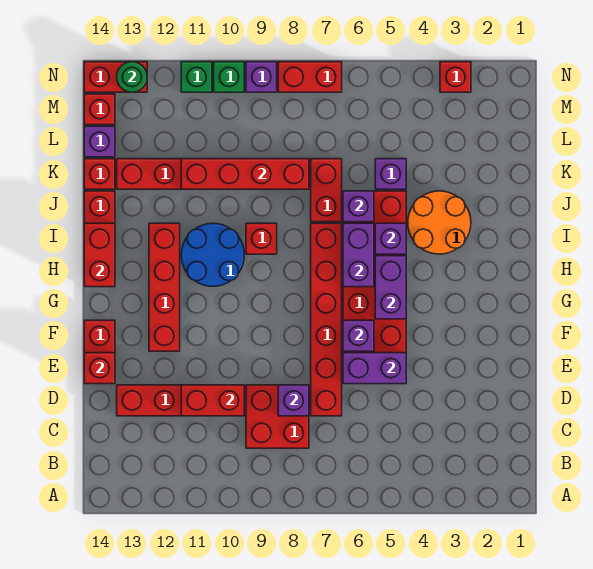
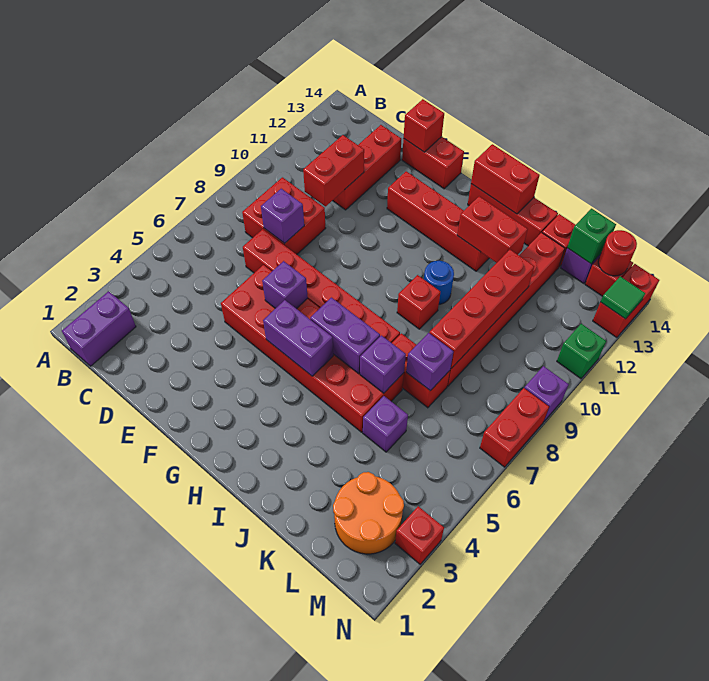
purple brick E5:E6 level 2 -> purple brick B1:B2 level 1
blue round brick H10:I11 level 1 -> blue round brick I10 level 1
orange round brick I3:J4 level 1 -> orange round brick L2:M3 level 1
purple brick I5 level 2 -> purple brick K7 level 2
none -> red brick I12:J12 level 2
none -> red round brick M14 level 2
green brick N10 level 1 -> green brick L14 level 2
green round brick N13 level 2 -> green tile N13 level 2

